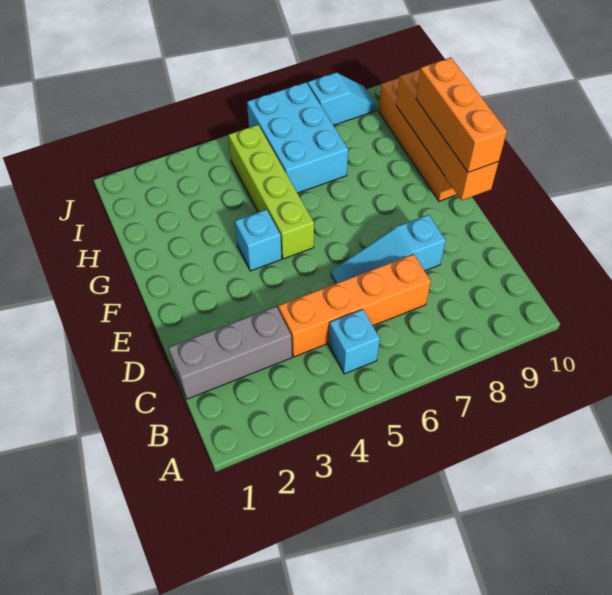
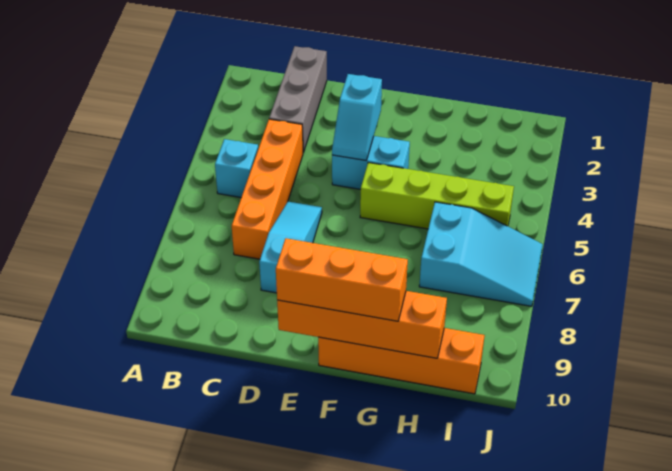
cyan brick F4 level 1 -> cyan brick E4:F4 level 1
cyan brick H6:J7 level 1 -> cyan slope H6:J7 level 1 top H
cyan slope J8:J9 level 1 top 8 -> cyan slope E3:E4 level 2 top 3

